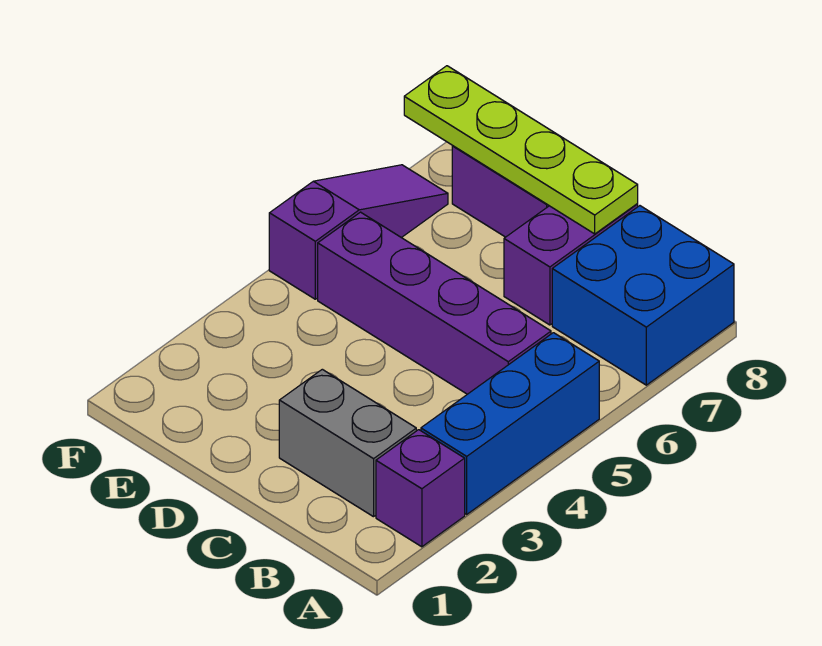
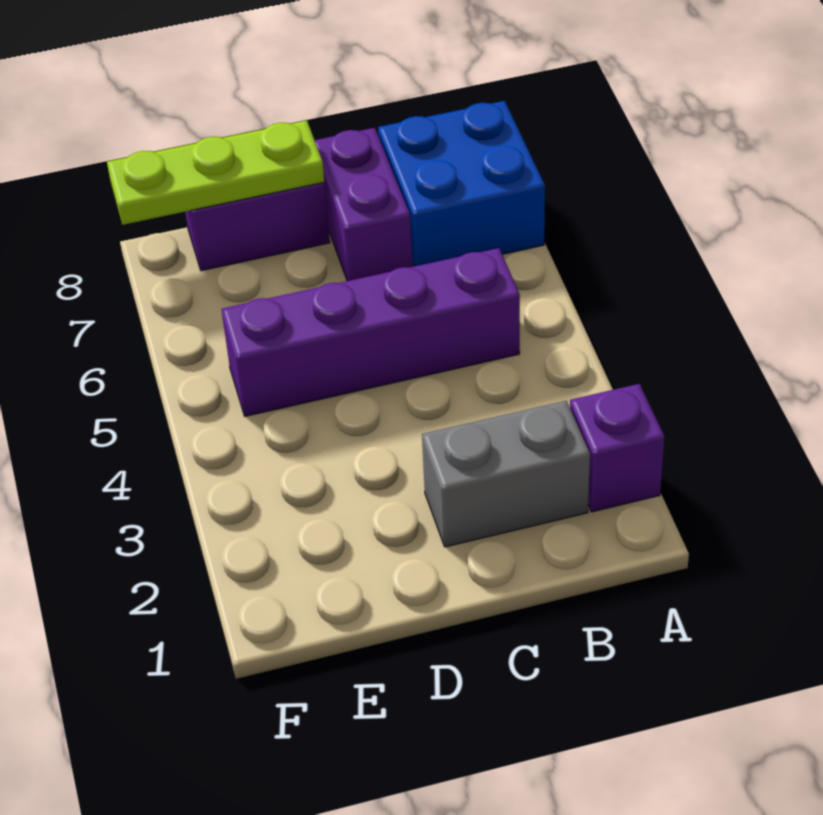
blue brick A3:A5 level 1 -> none
lime plate C8:F8 level 2 -> lime plate D8:F8 level 2
purple slope F5:F7 level 1 top 5 -> none

